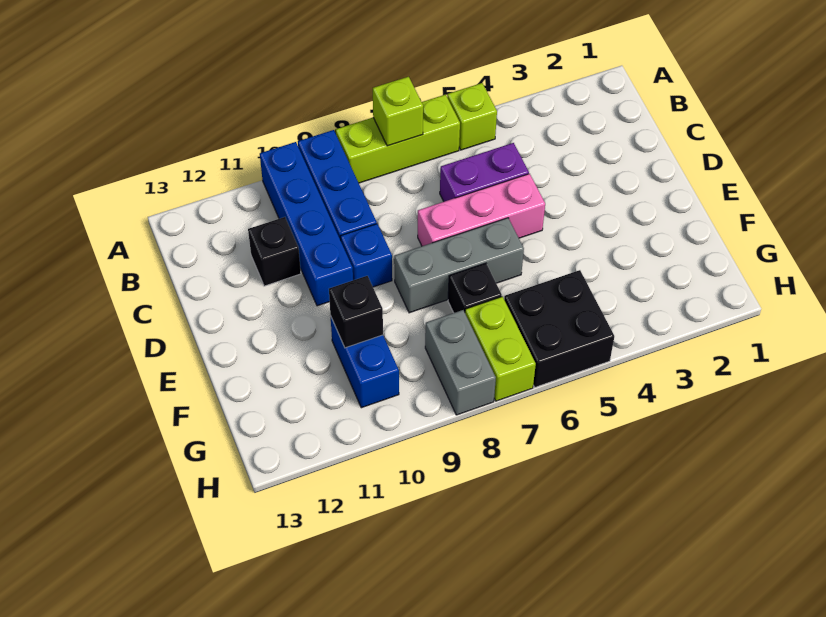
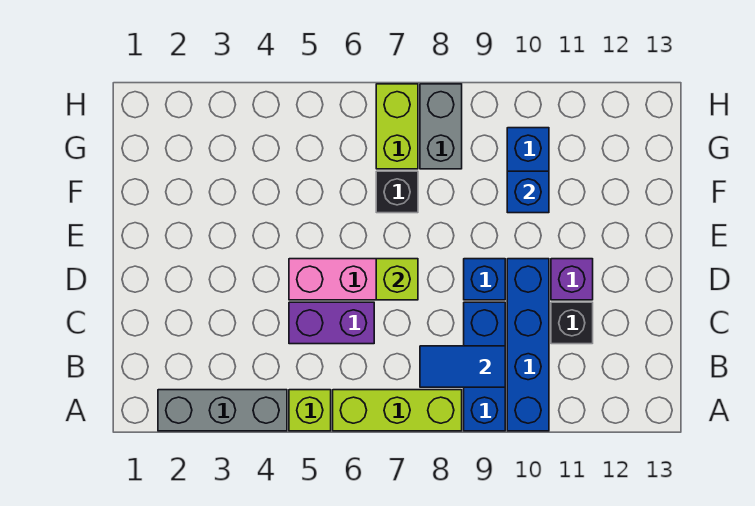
lime brick A7 level 2 -> lime brick D7 level 2
none -> blue tile B8:B9 level 2
none -> purple brick D11 level 1
grey brick E6:E8 level 1 -> grey brick A2:A4 level 1
black brick F10 level 2 -> blue brick F10 level 2
black brick G5:H6 level 1 -> none

